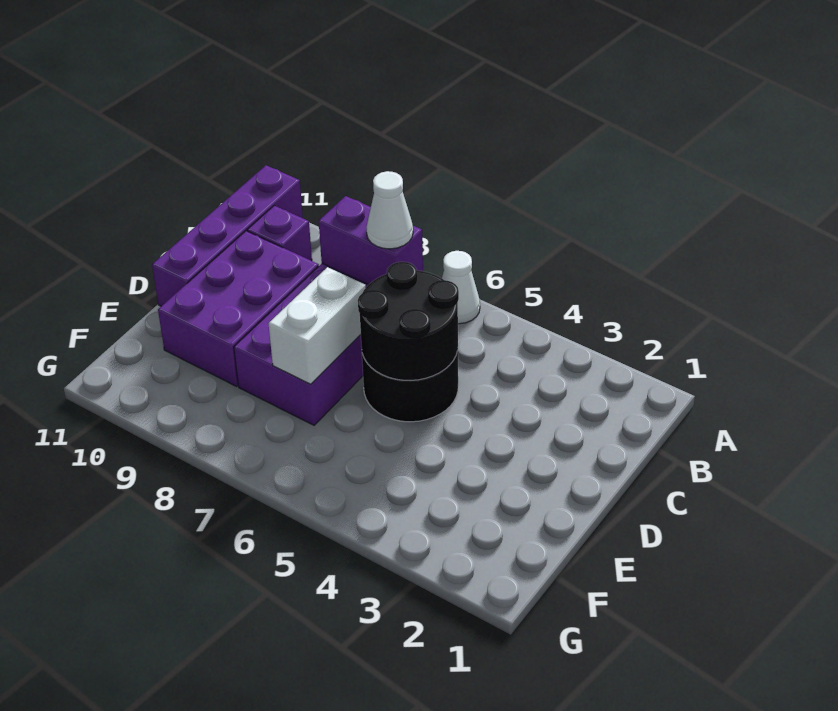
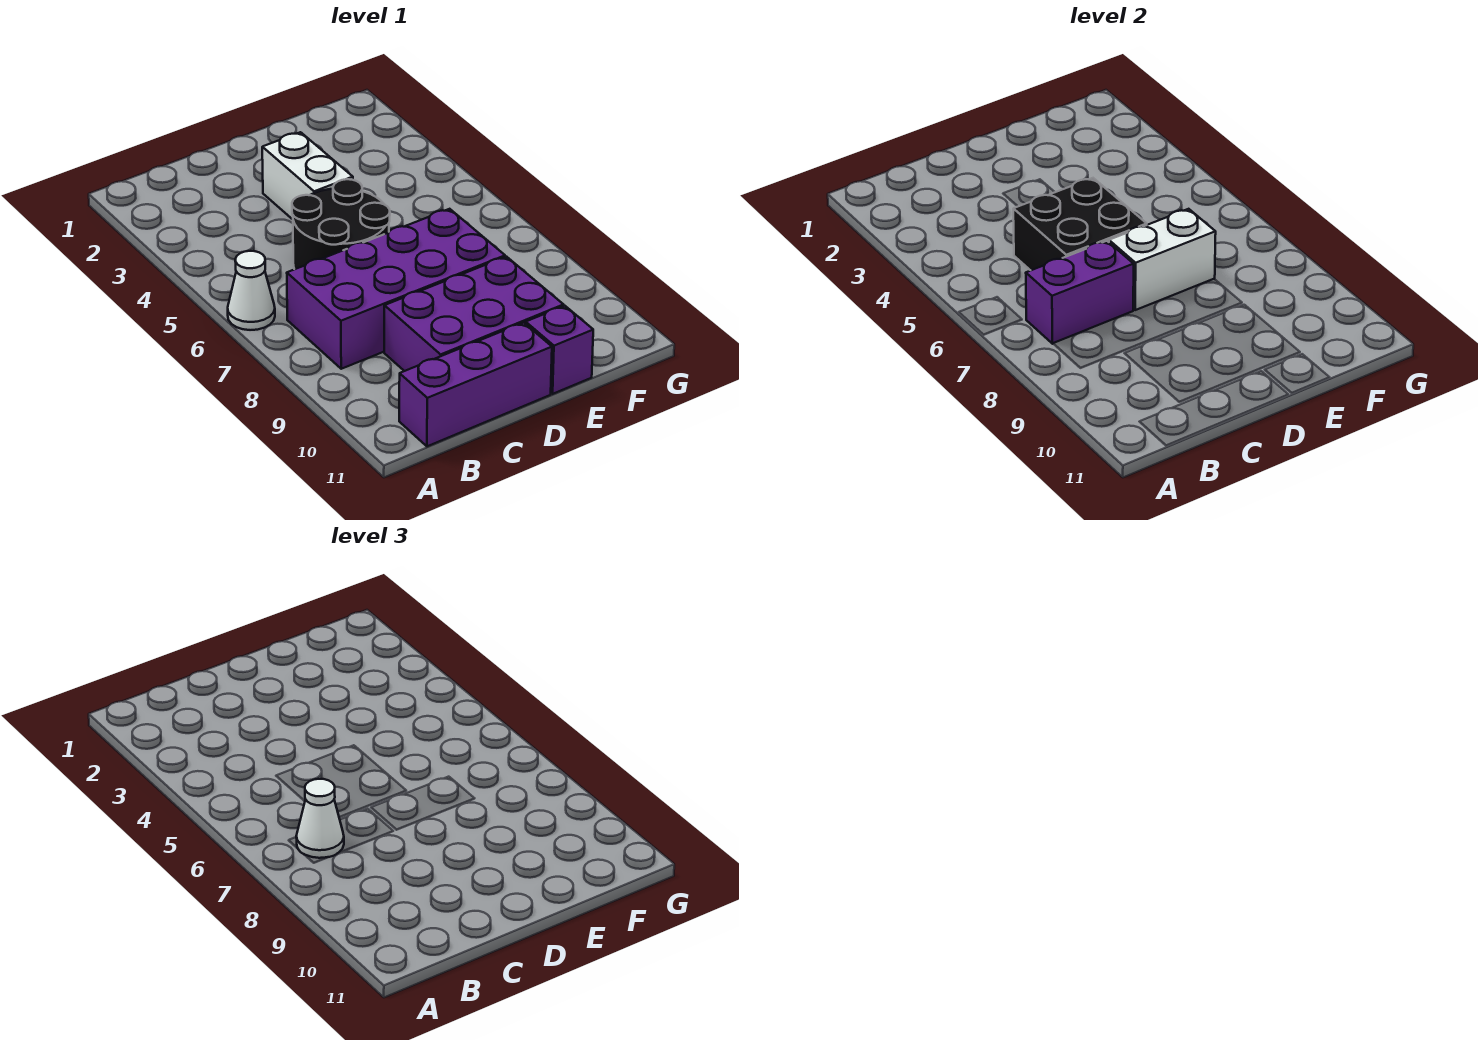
purple brick A11:D11 level 1 -> purple brick B11:D11 level 1
purple brick B7:B8 level 2 -> purple brick B7:C7 level 2
purple brick B10 level 1 -> purple brick E11 level 1
black round brick C5:D6 level 2 -> black brick C5:D6 level 2
none -> white brick D3:D4 level 1

